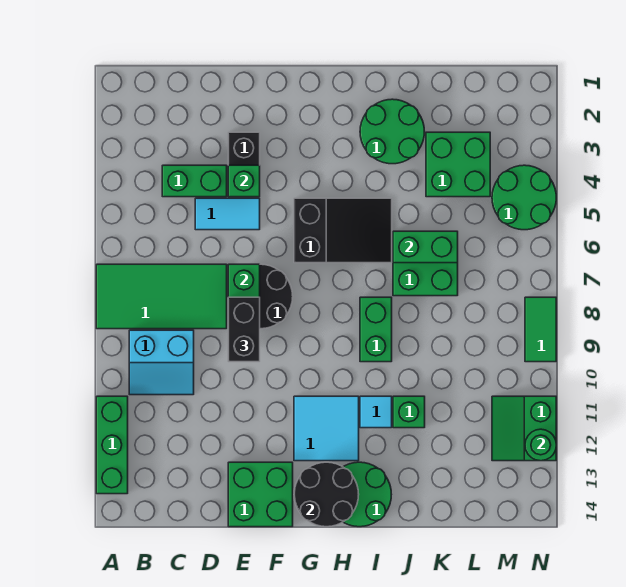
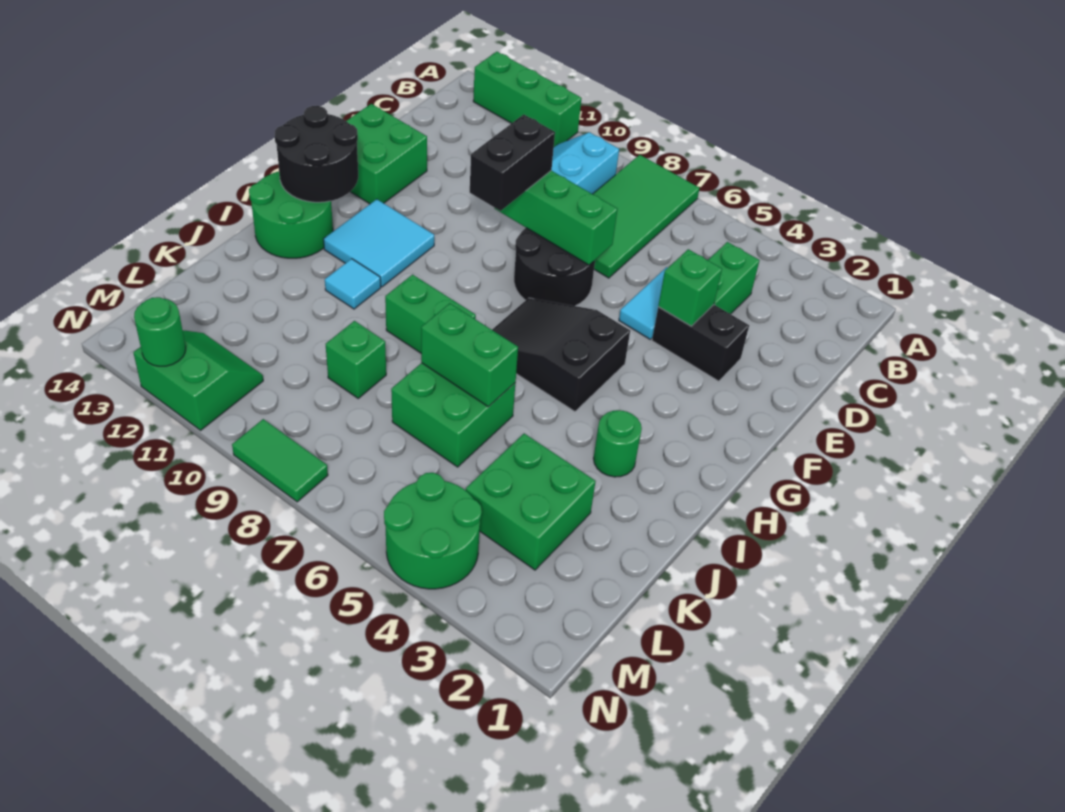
black brick E8:E9 level 3 -> black brick E9:F9 level 3
black slope G5:I6 level 1 top G -> black slope G5:H7 level 1 top 5
green round brick I2:J3 level 1 -> green round brick I3 level 1
green brick J6:K6 level 2 -> green brick J6:J7 level 2
green brick J11 level 1 -> green brick K9 level 1

